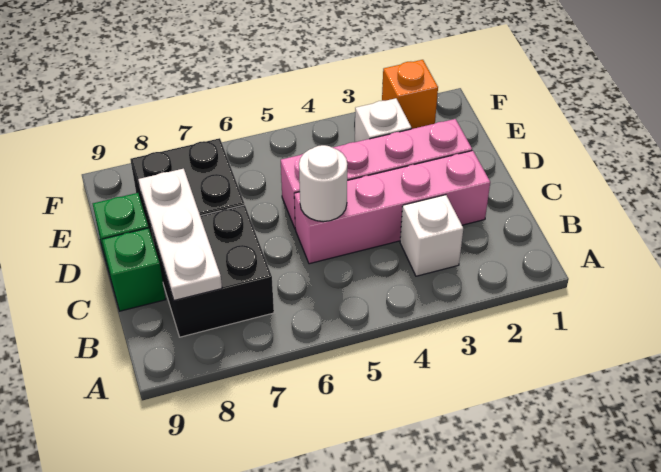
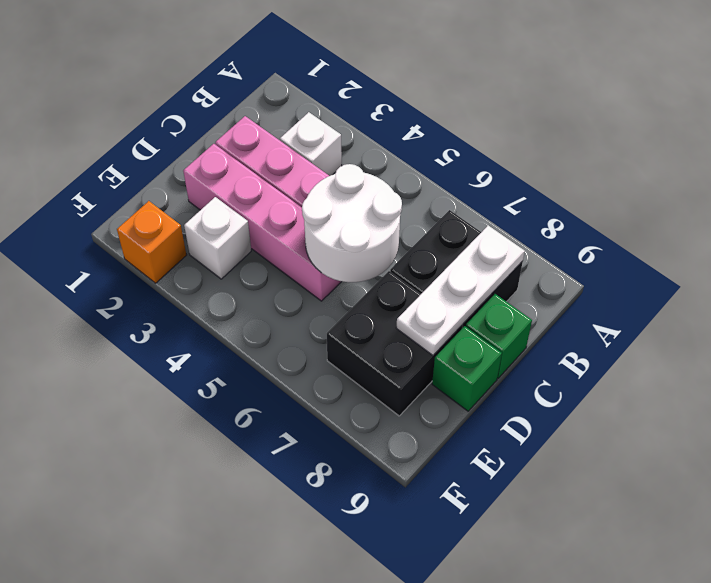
white round brick C5 level 2 -> white round brick C5:D6 level 2

